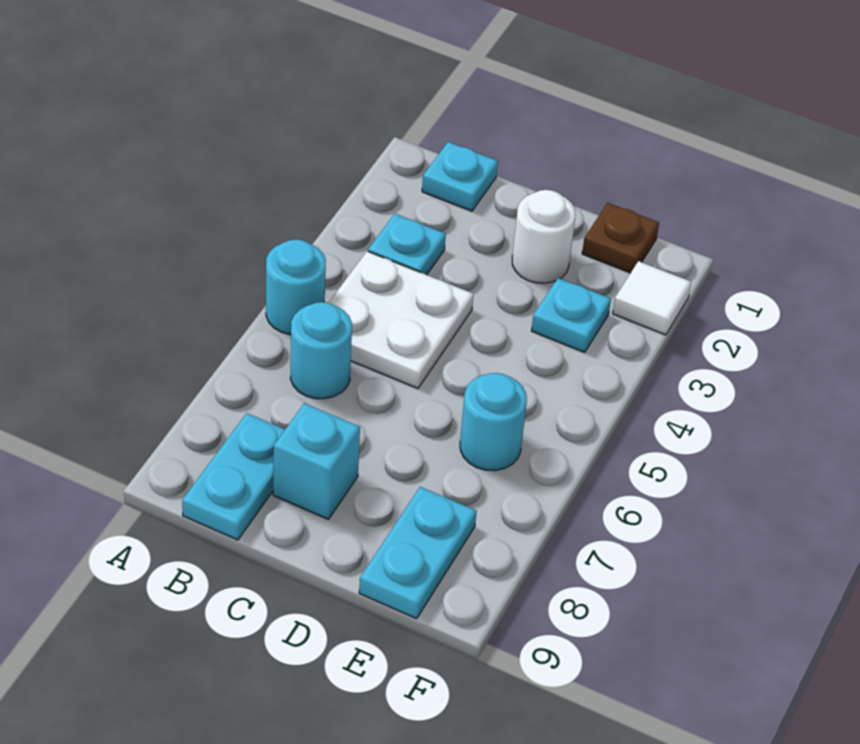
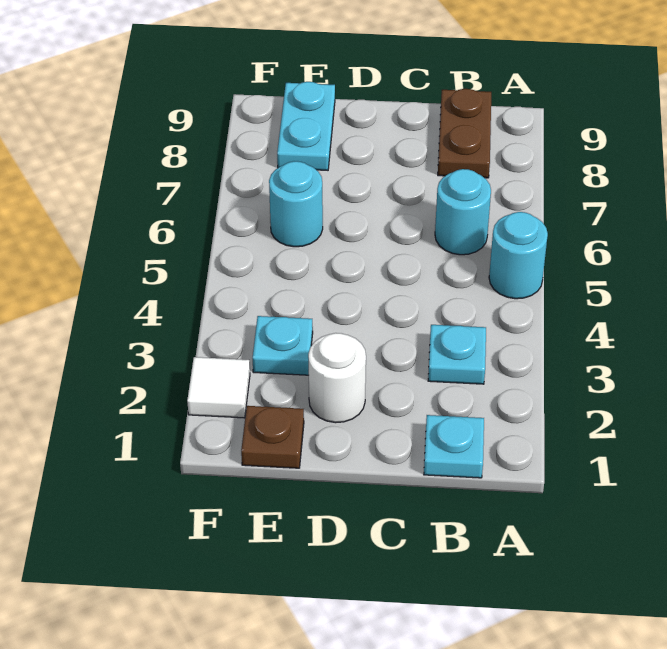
white plate B4:C5 level 1 -> none
cyan plate B8:B9 level 1 -> brown plate B8:B9 level 1
cyan brick C8 level 1 -> none

